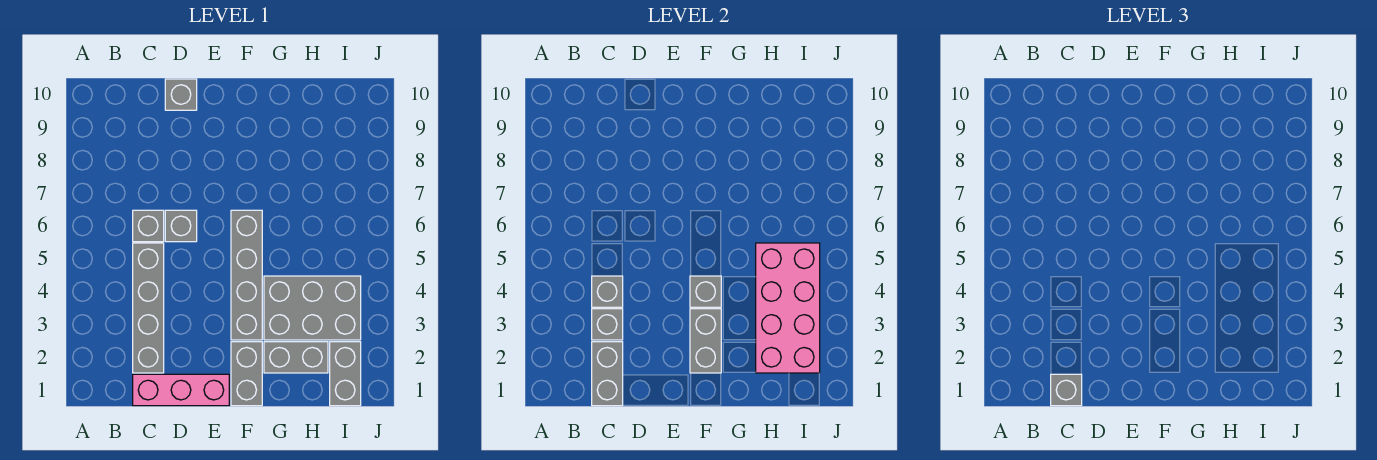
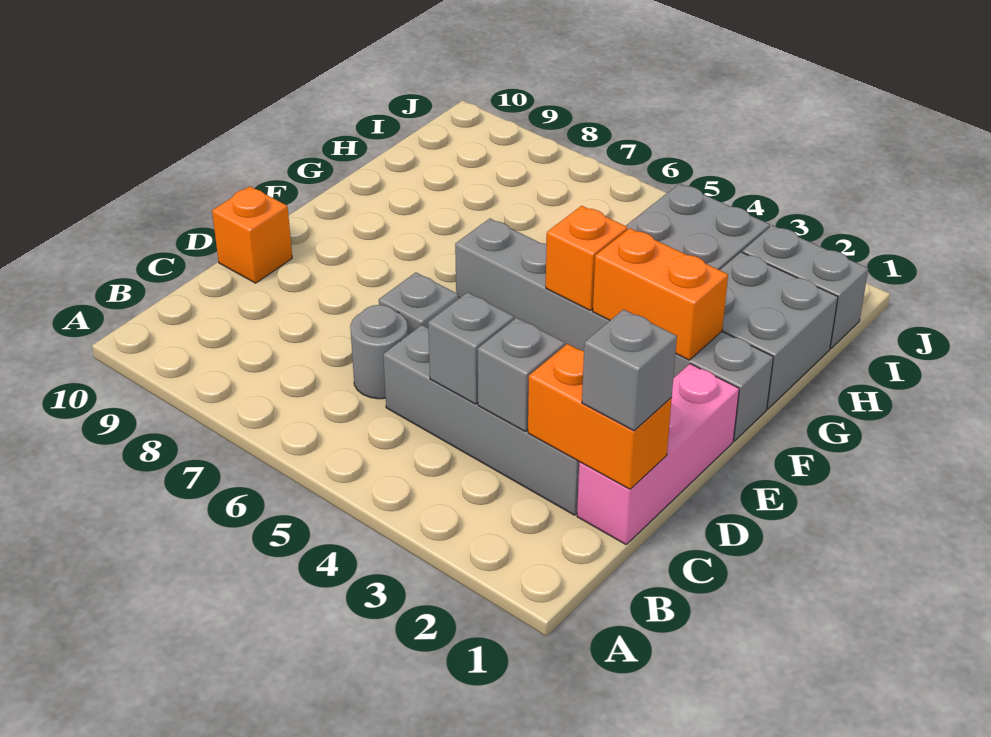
grey brick C1:C2 level 2 -> orange brick C1:C2 level 2
grey brick C6 level 1 -> grey round brick C6 level 1
grey brick D10 level 1 -> orange brick D10 level 1
grey brick F2:F3 level 2 -> orange brick F2:F3 level 2
grey brick F4 level 2 -> orange brick F4 level 2
grey brick G2:H2 level 1 -> grey brick G1:H2 level 1
pink brick H2:I5 level 2 -> none

